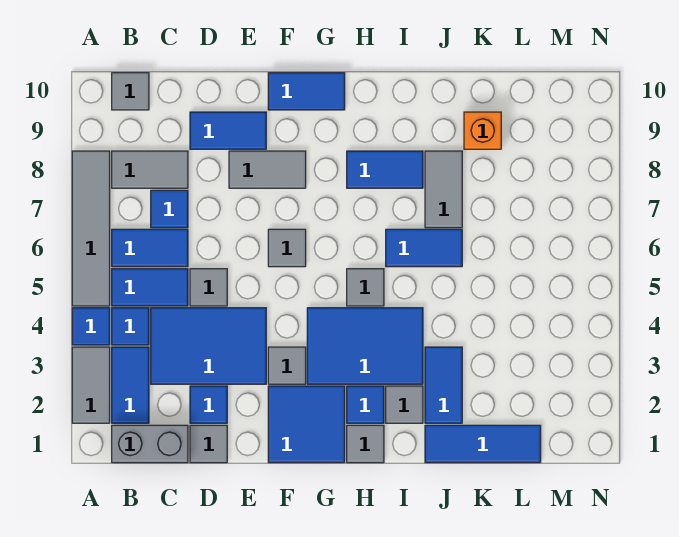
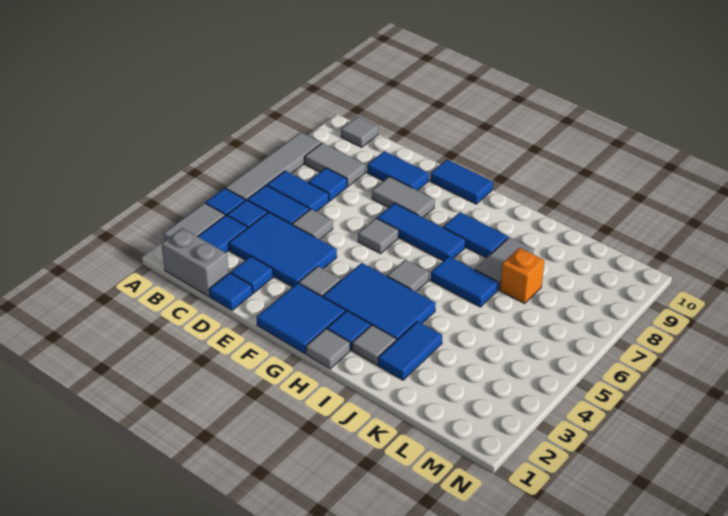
grey tile D1 level 1 -> blue tile D1 level 1
blue tile J1:L1 level 1 -> blue tile F7:H7 level 1
orange brick K9 level 1 -> orange brick K7 level 1

